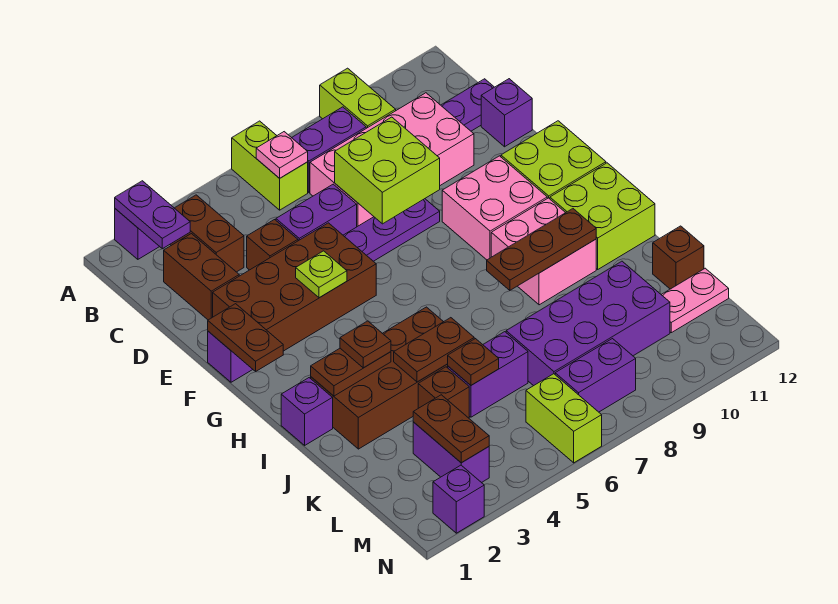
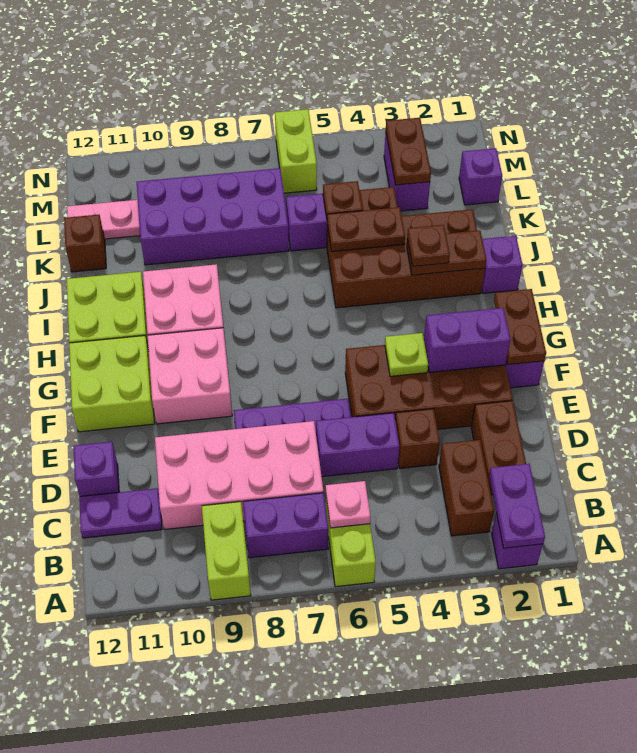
lime brick D7:E8 level 2 -> none
brown plate I8:I10 level 2 -> none
purple brick M7:M8 level 1 -> purple brick F2:F3 level 2
purple brick N2 level 1 -> purple brick L1 level 1

